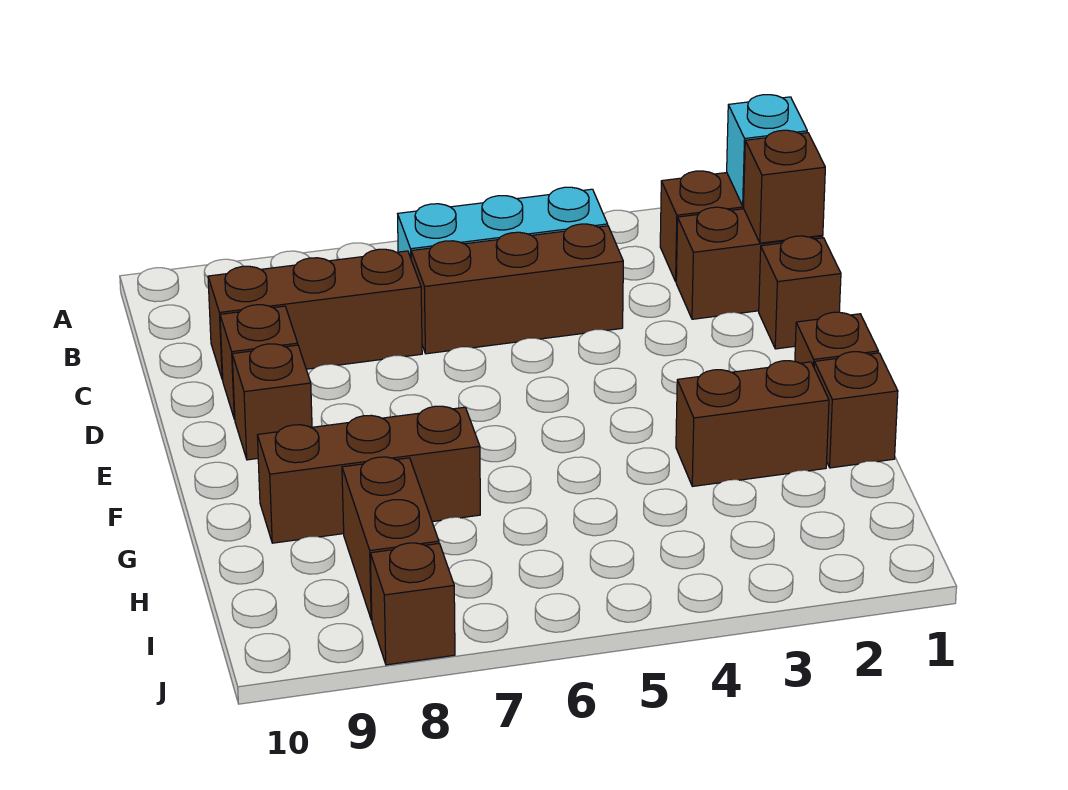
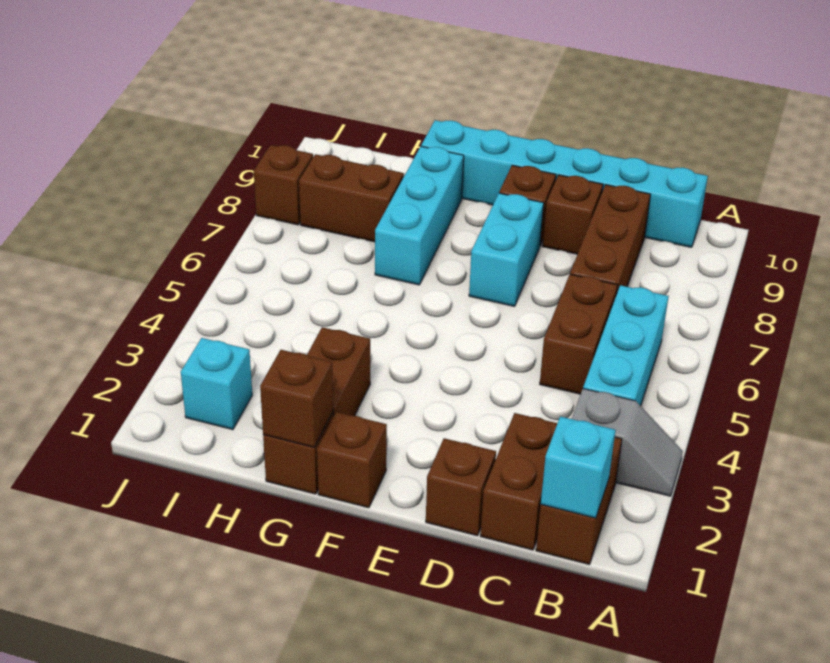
none -> grey slope A3:B3 level 1 top B
none -> cyan brick B10:G10 level 1
brown brick C1 level 2 -> brown brick G1 level 2
brown brick C4:C6 level 1 -> brown brick C5:C6 level 1
none -> cyan brick E7:E8 level 1
brown brick G7:G9 level 1 -> cyan brick G7:G9 level 1
none -> cyan brick I2 level 1

